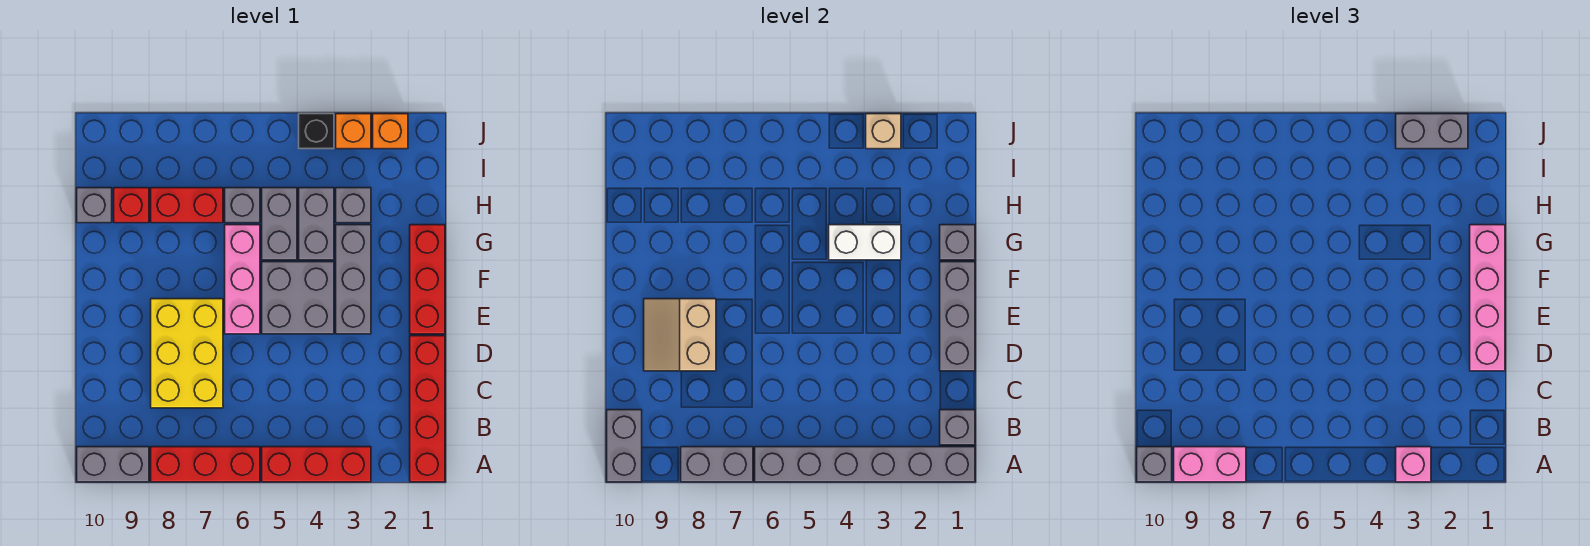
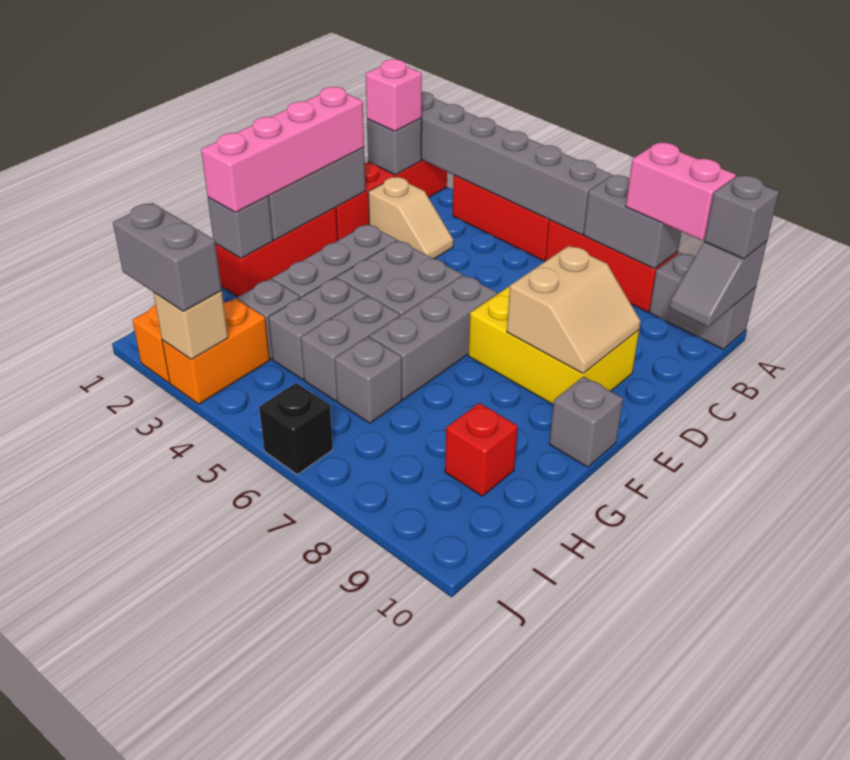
pink brick A3 level 3 -> pink brick B1 level 3
grey brick A10:B10 level 2 -> grey slope A10:B10 level 2 top A
none -> tan slope C2:C3 level 1 top 2
yellow brick C7:E8 level 1 -> yellow brick D7:E9 level 1
pink brick E6:G6 level 1 -> grey brick E6:G6 level 1
white brick G3:G4 level 2 -> none
red brick H7:H8 level 1 -> none
grey brick H10 level 1 -> grey brick F10 level 1
orange brick J3 level 1 -> orange brick I3:J3 level 1
black brick J4 level 1 -> black brick J6 level 1

